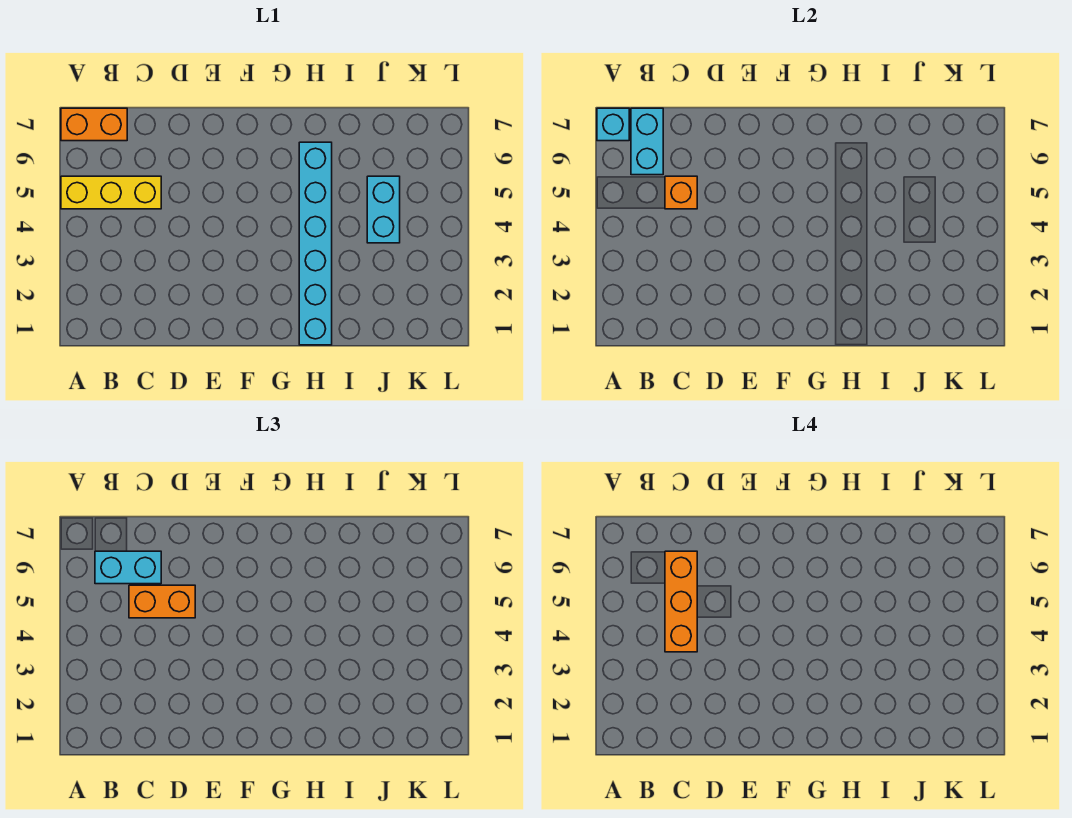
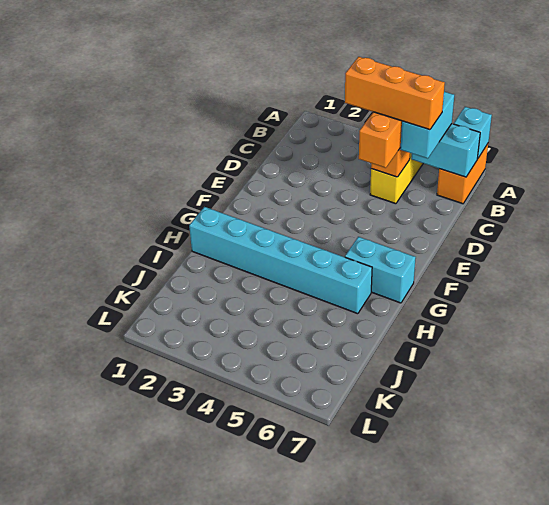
cyan brick J4:J5 level 1 -> cyan brick G6:G7 level 1

